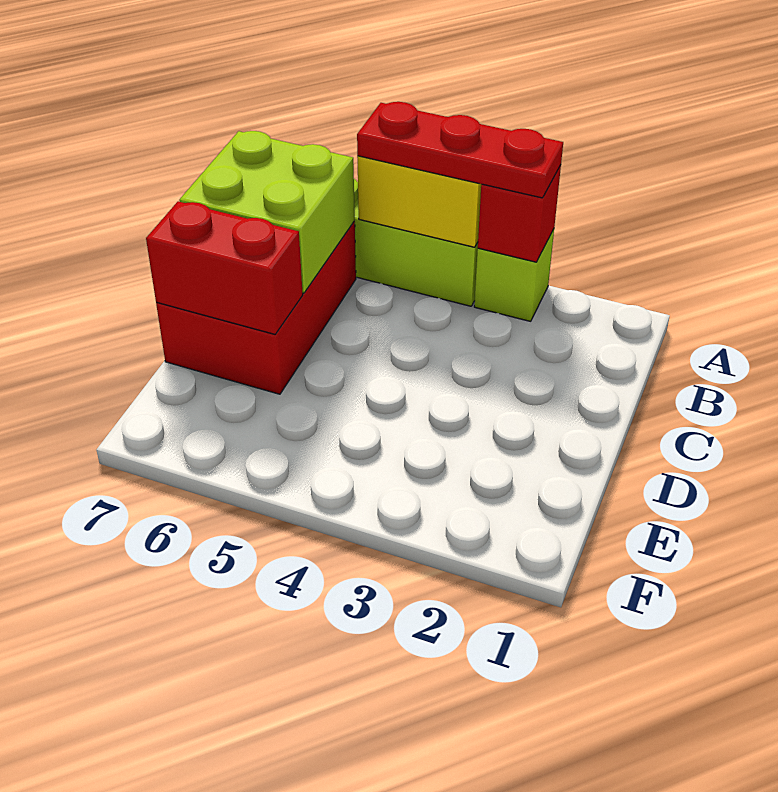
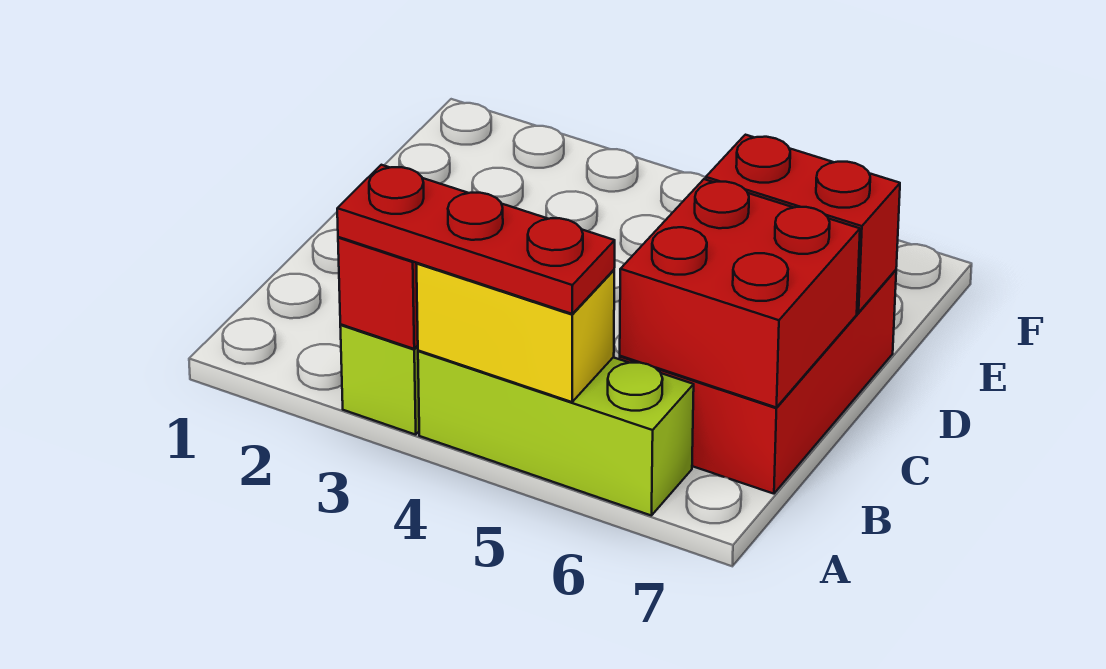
lime brick B6:C7 level 2 -> red brick B6:C7 level 2

